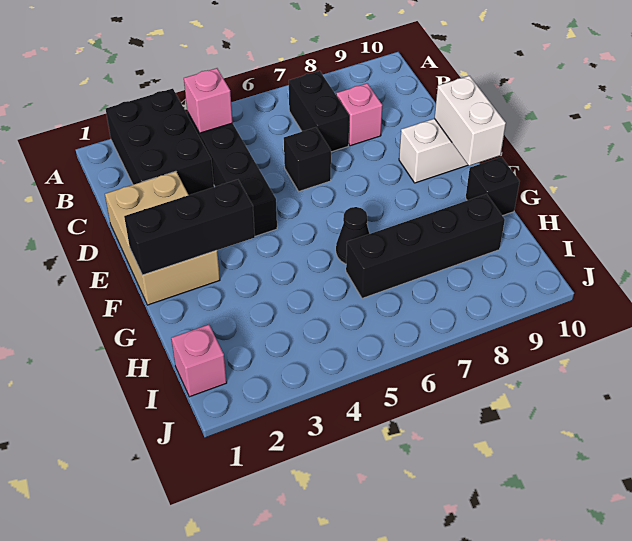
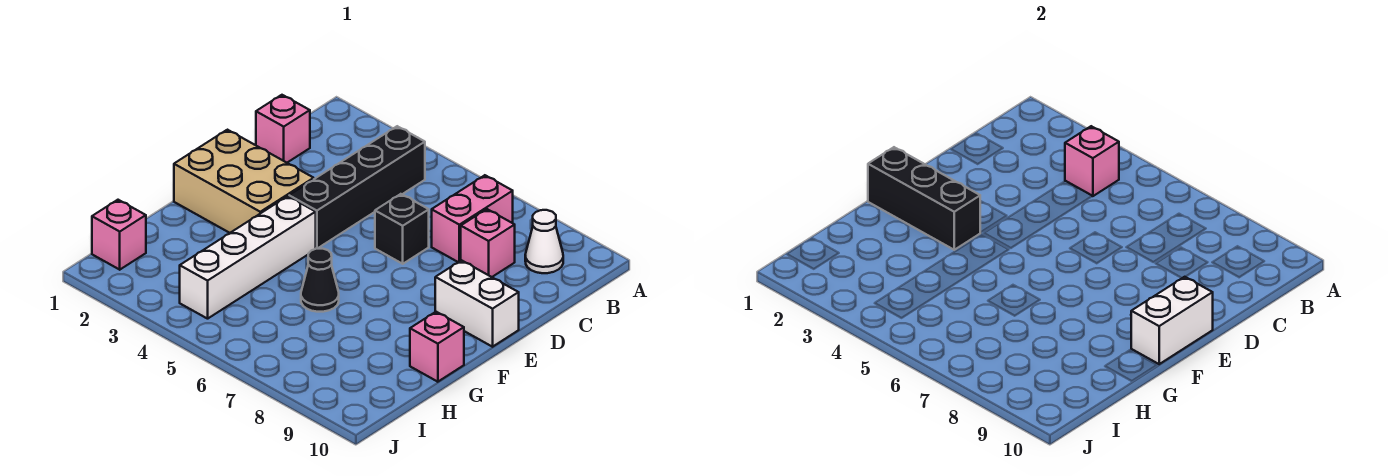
black brick A2:C3 level 1 -> none
black brick B7:C7 level 1 -> pink brick B7:C7 level 1
none -> white cone B9 level 1
none -> pink brick C1 level 1
tan brick D1:F2 level 1 -> tan brick E1:F3 level 1
none -> white brick F4:I4 level 1
black brick G10 level 1 -> pink brick G10 level 1
black brick H6:H9 level 1 -> none

